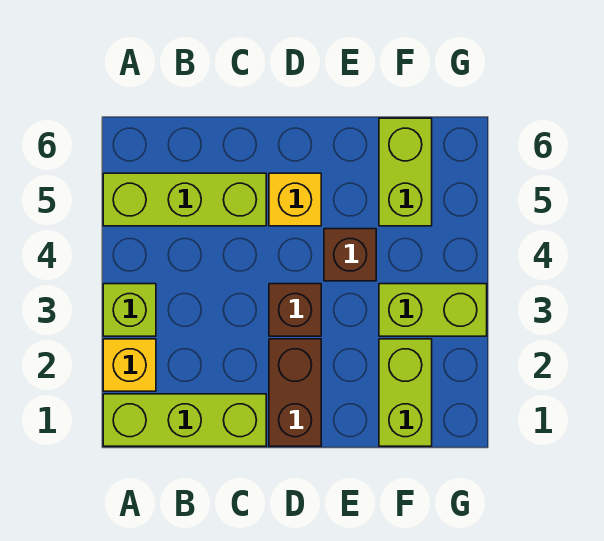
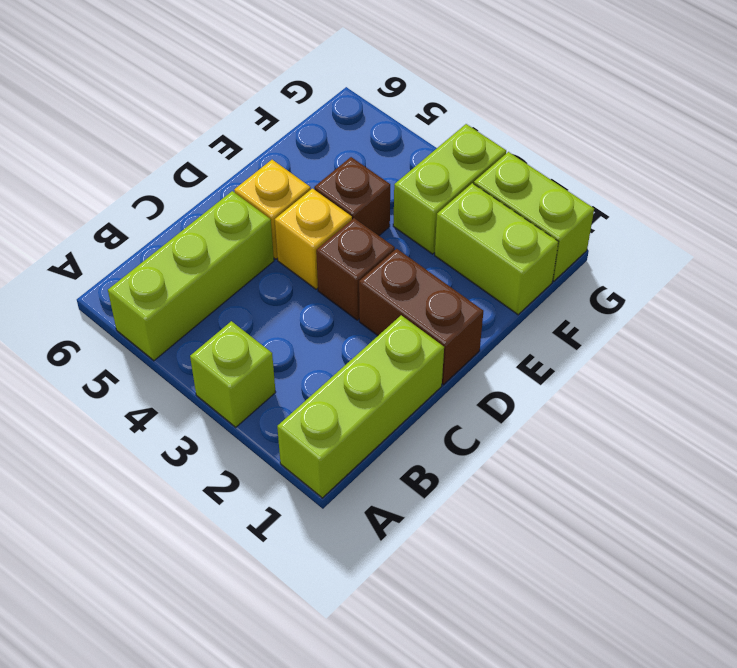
yellow brick A2 level 1 -> yellow brick D4 level 1
lime brick F5:F6 level 1 -> lime brick G1:G2 level 1

